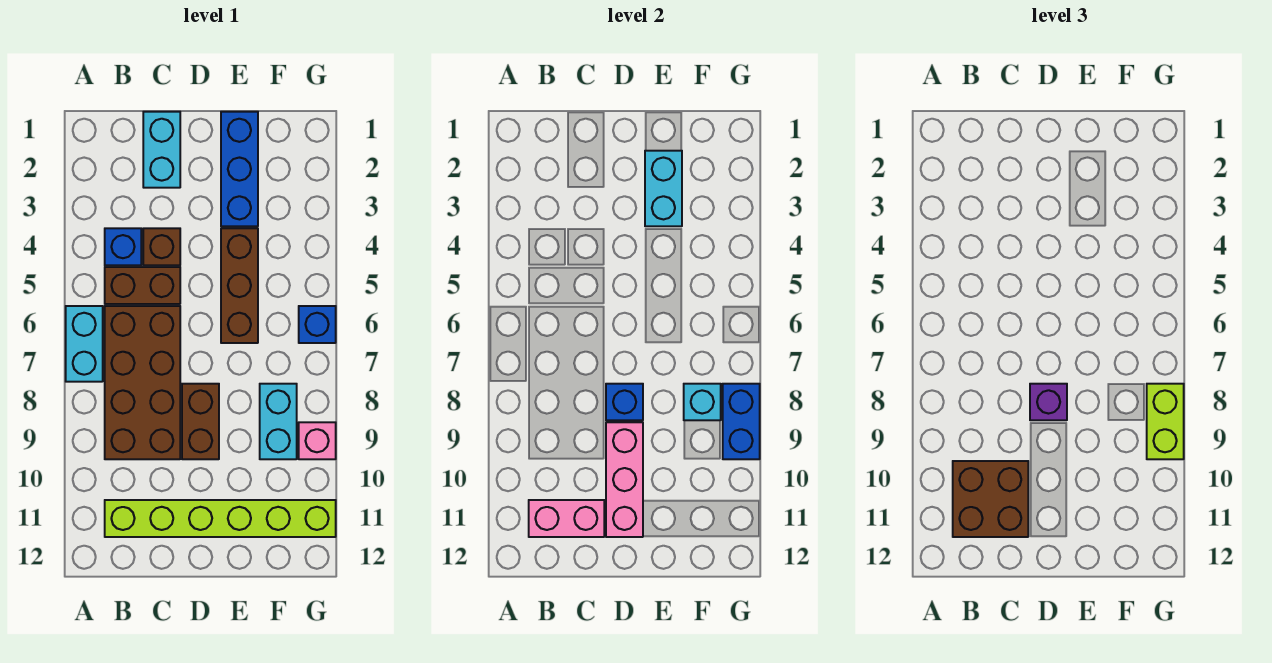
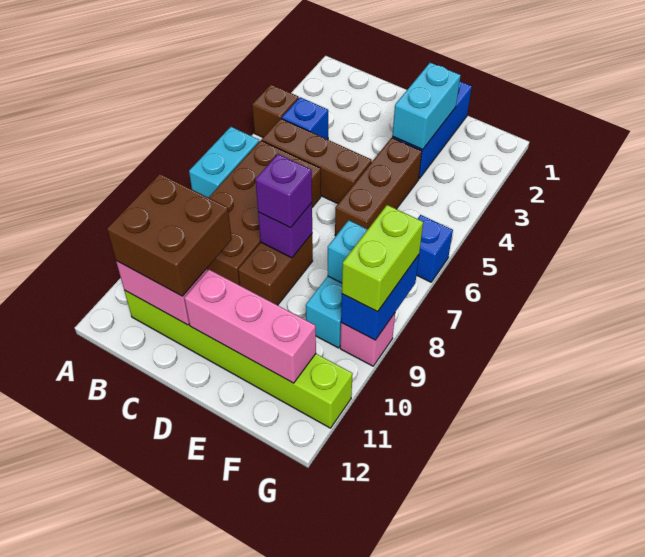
brown brick B5:C5 level 1 -> brown brick B5:D5 level 1
cyan brick C1:C2 level 1 -> none
brown brick C4 level 1 -> brown brick A4 level 1
blue brick D8 level 2 -> purple brick D8 level 2
pink brick D9:D11 level 2 -> pink brick D11:F11 level 2

